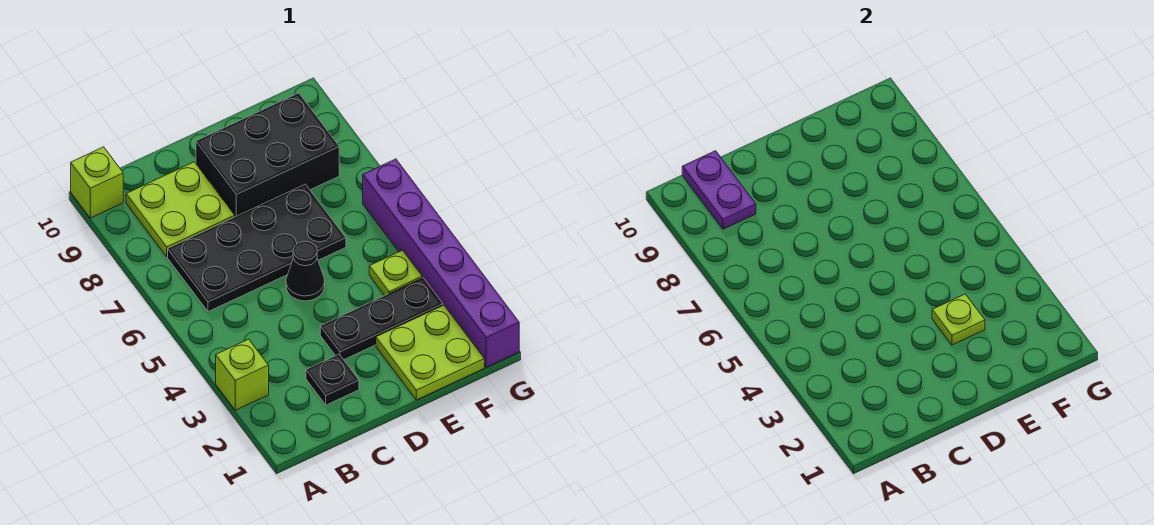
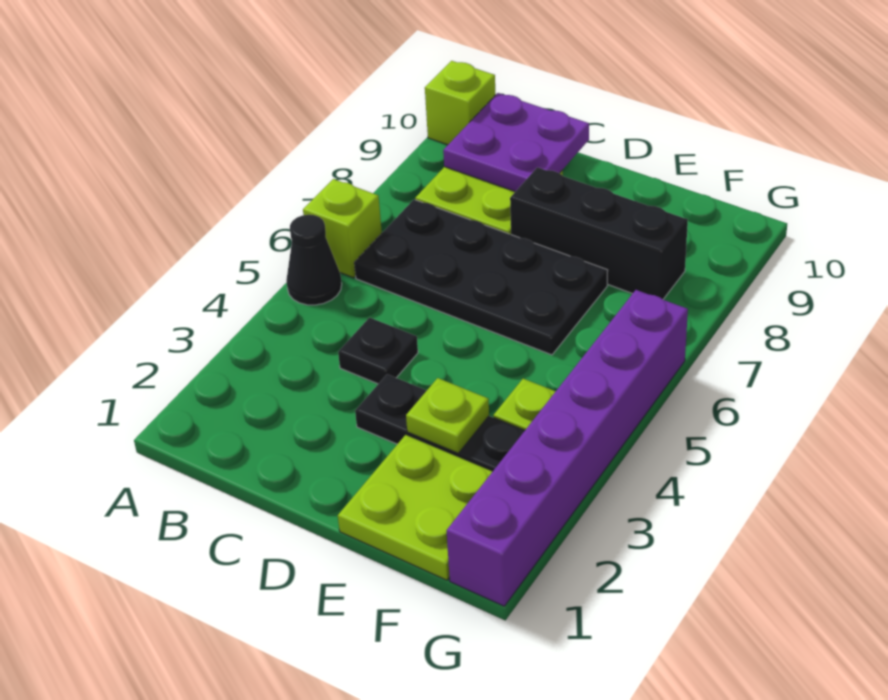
lime brick A3 level 1 -> lime brick A6 level 1
purple plate B9:B10 level 2 -> purple plate B9:C10 level 2
black plate C2 level 1 -> black plate C4 level 1
black cone D5 level 1 -> black cone A5 level 1
black brick D8:F9 level 1 -> black brick D8:F8 level 1

